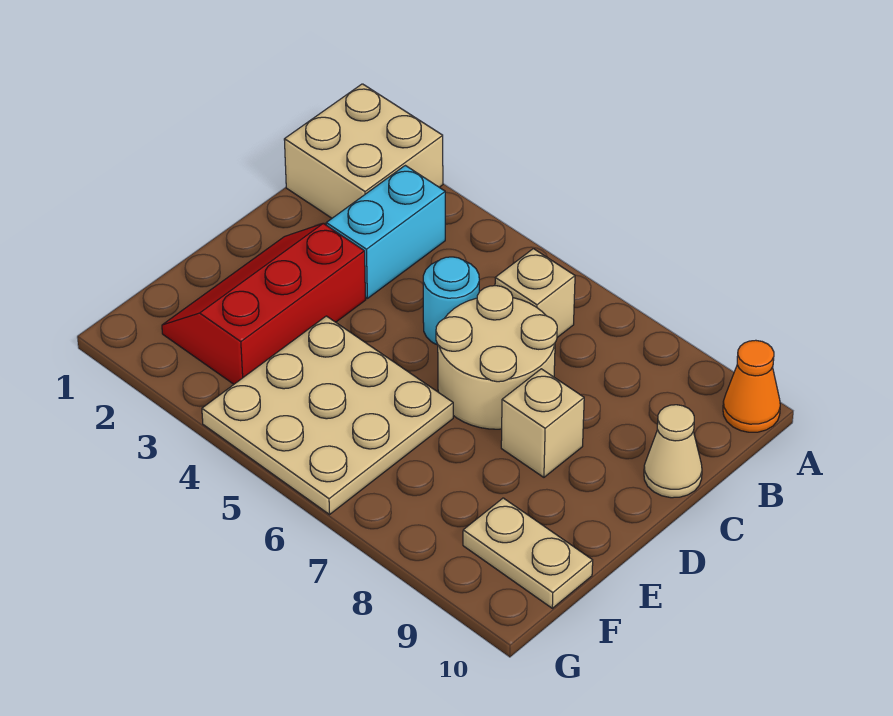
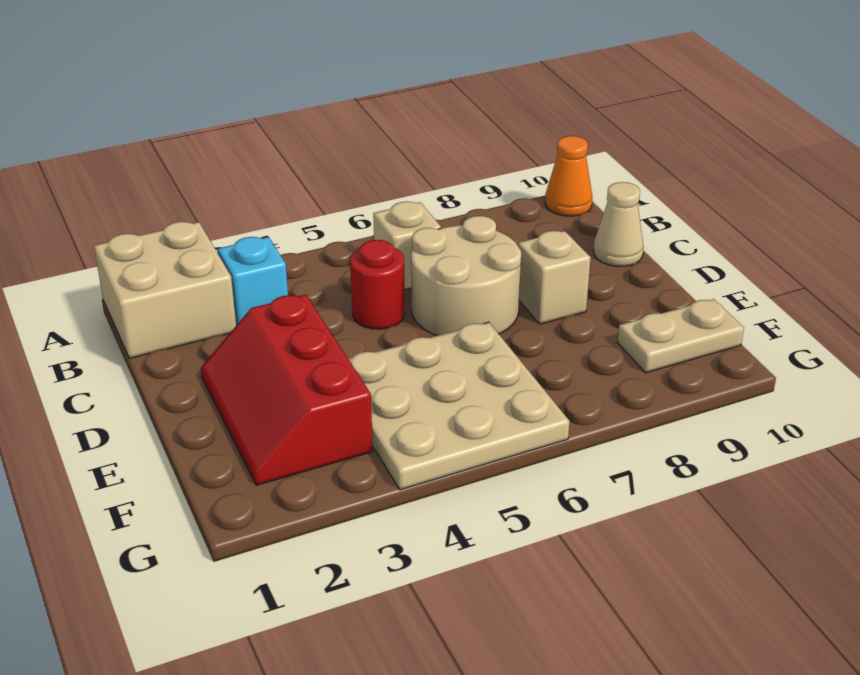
cyan brick B3:C3 level 1 -> cyan brick B3 level 1
cyan round brick C5 level 1 -> red round brick C5 level 1

